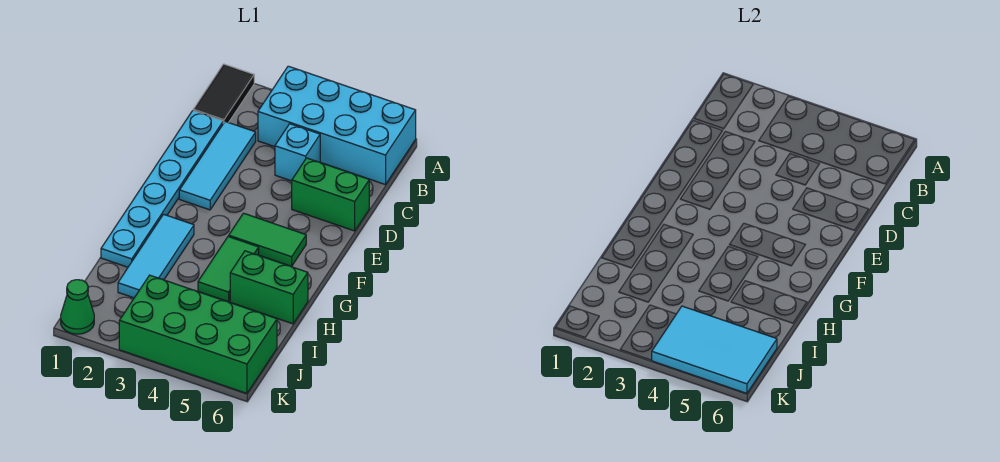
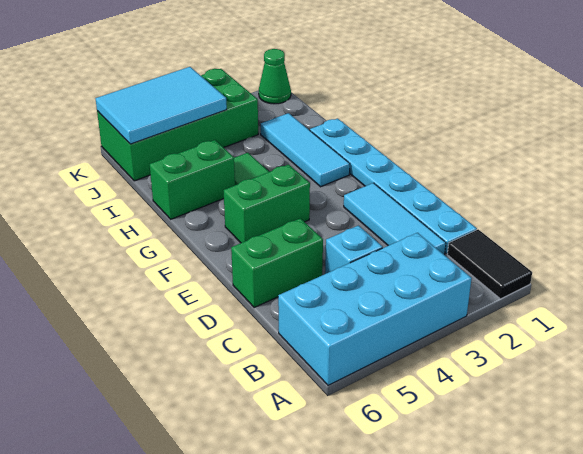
green tile F4:F5 level 1 -> green brick F4:F5 level 1

